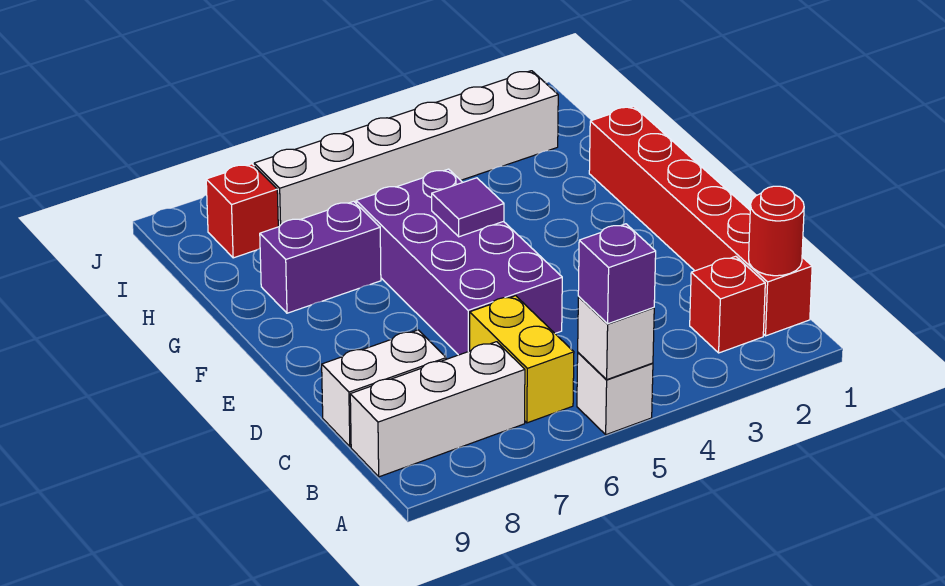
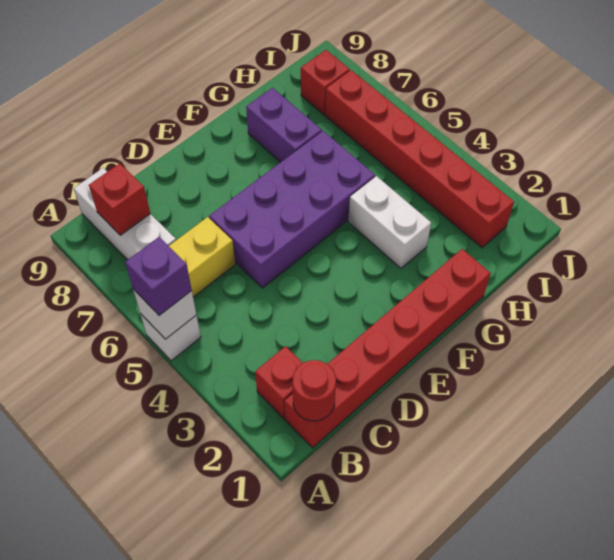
none -> red brick B8 level 2
white brick C8:C9 level 1 -> white brick G3:G4 level 1
purple tile F5 level 2 -> none
white brick I2:I7 level 1 -> red brick I2:I7 level 1

